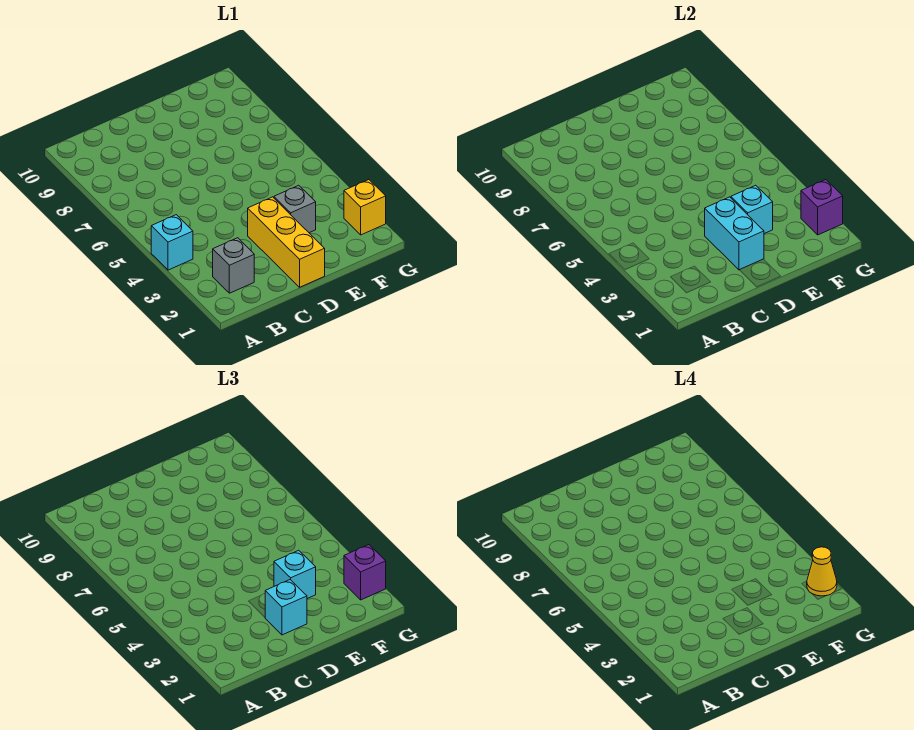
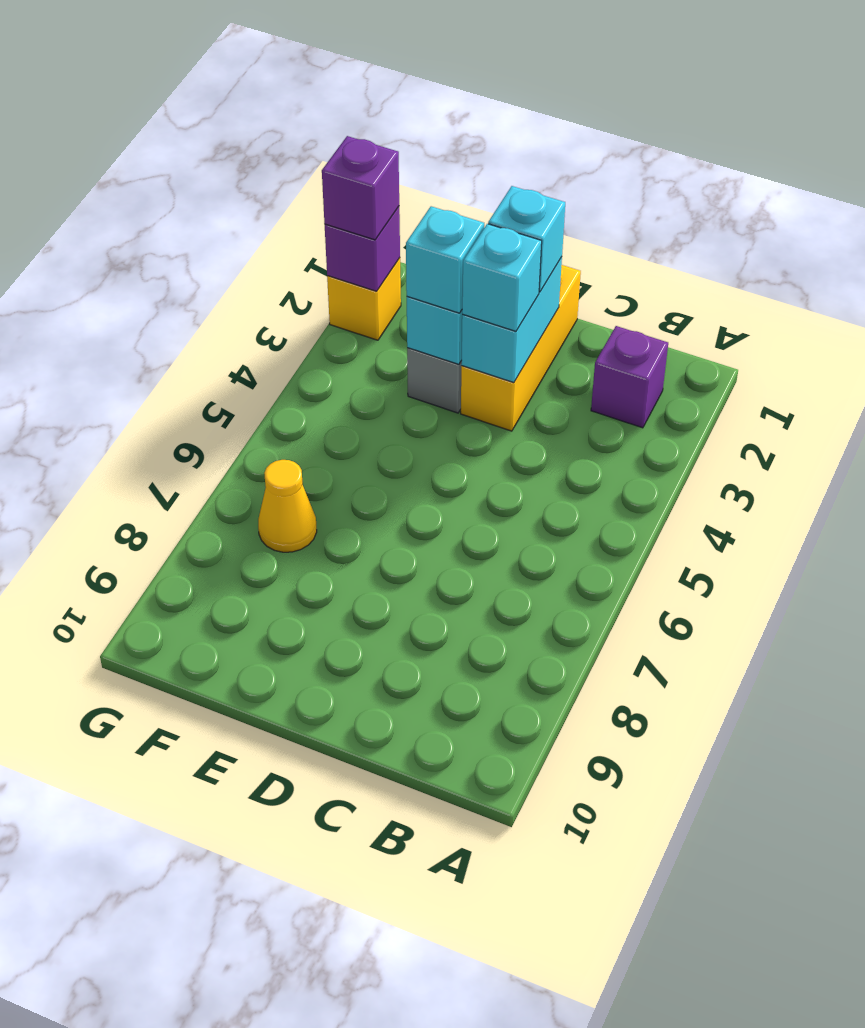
cyan brick A4 level 1 -> cyan brick D3 level 3
grey brick B2 level 1 -> purple brick B2 level 1
yellow cone G2 level 4 -> yellow cone F7 level 1

